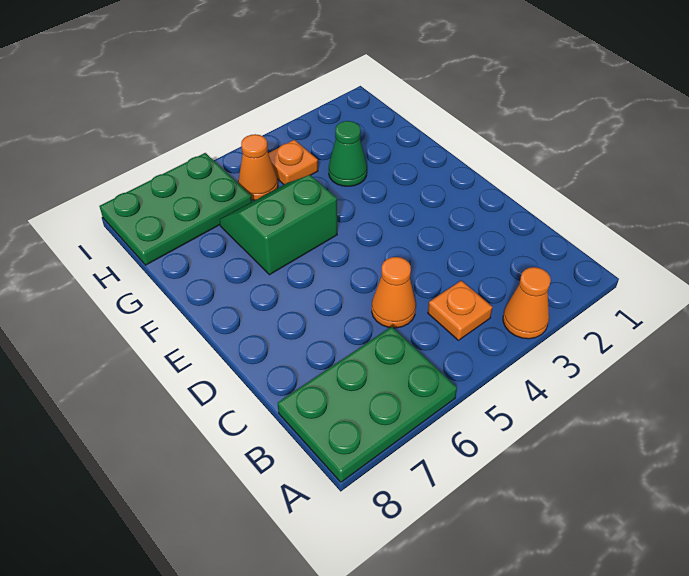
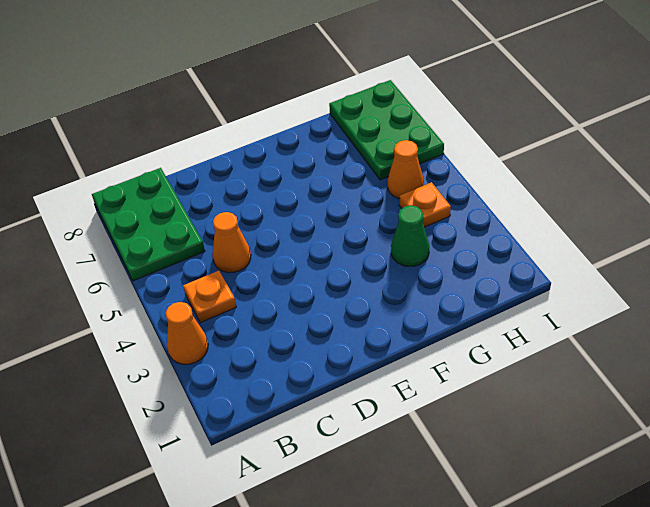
green slope F5:G6 level 1 top F -> none

